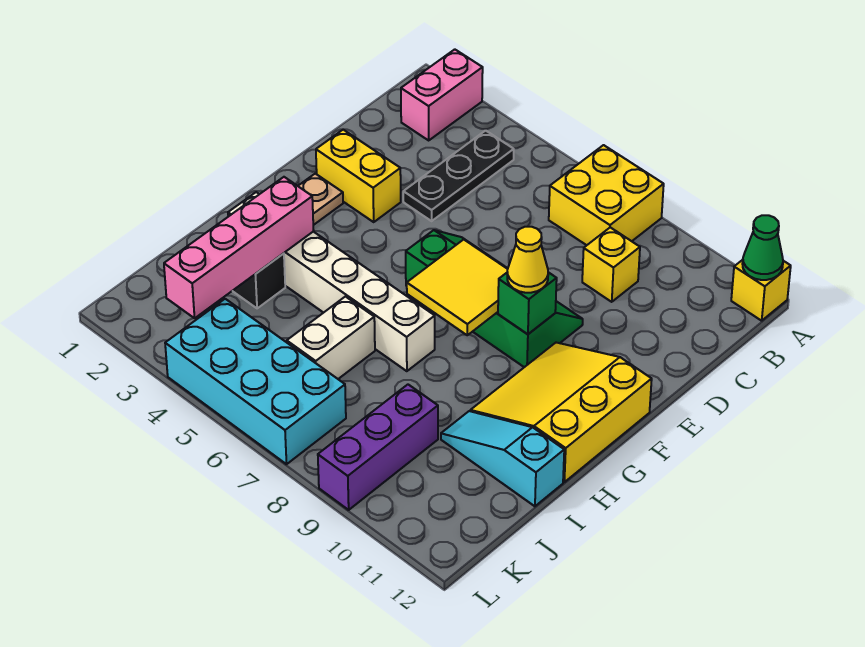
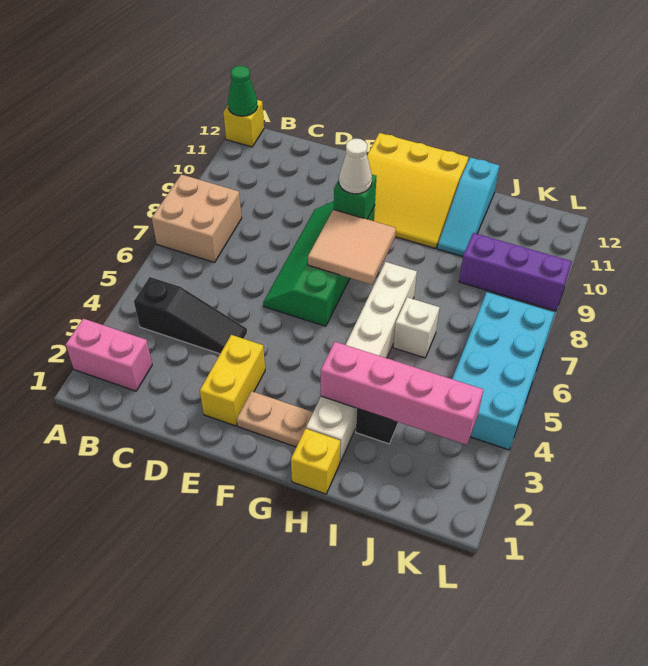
yellow brick A7:B8 level 1 -> tan brick A7:B8 level 1
black plate B4:D4 level 1 -> black slope B4:D4 level 1 top B
yellow brick C9 level 1 -> yellow brick H1 level 1
yellow tile F7:G8 level 2 -> tan tile F7:G8 level 2
yellow cone F9 level 3 -> white cone F9 level 3
white brick I6:J6 level 1 -> white brick I6 level 1

